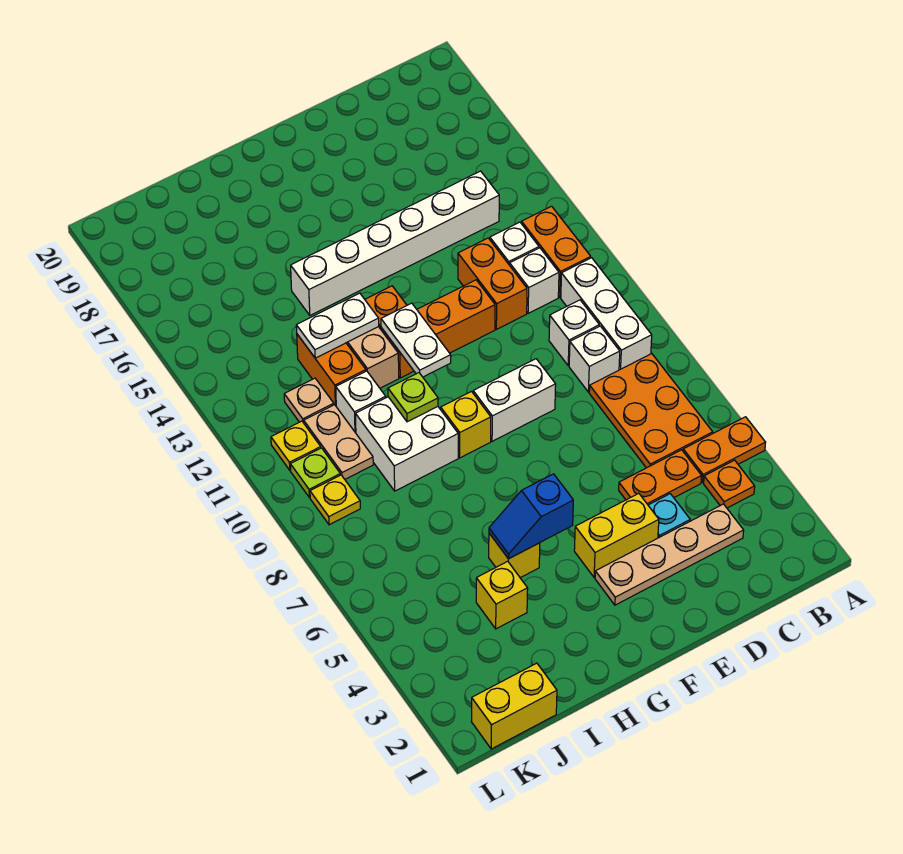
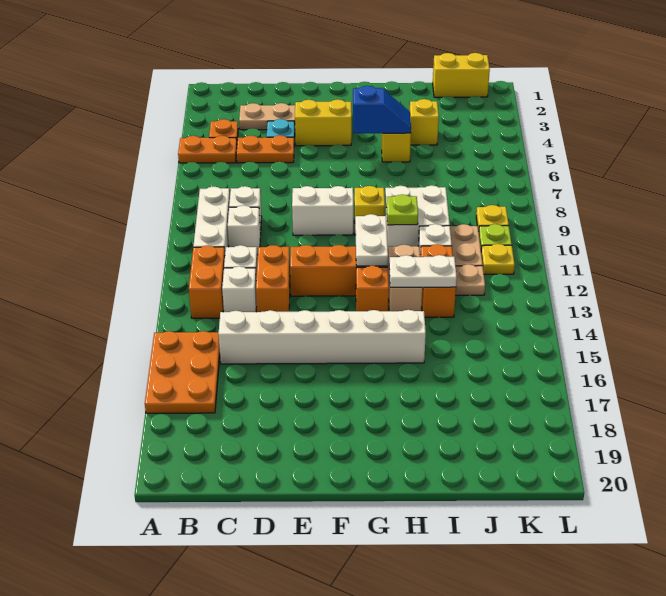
orange plate B6:C8 level 1 -> orange plate A15:B17 level 1

